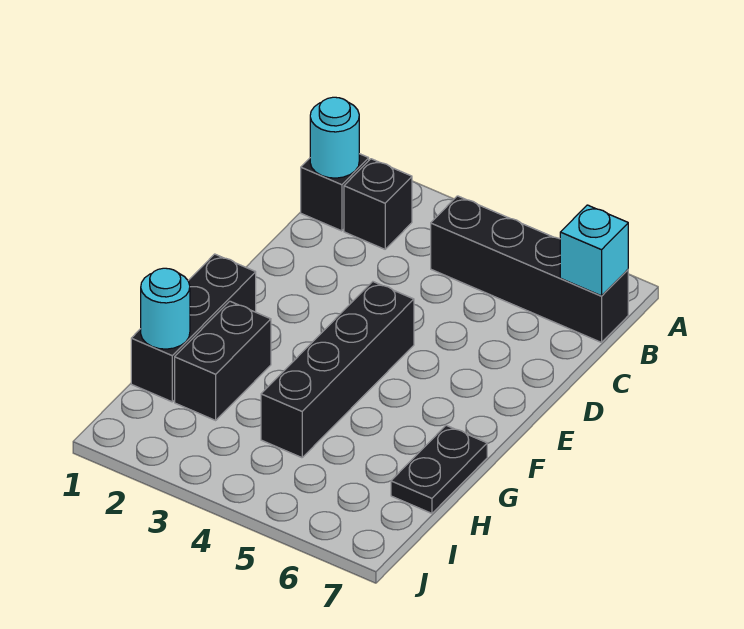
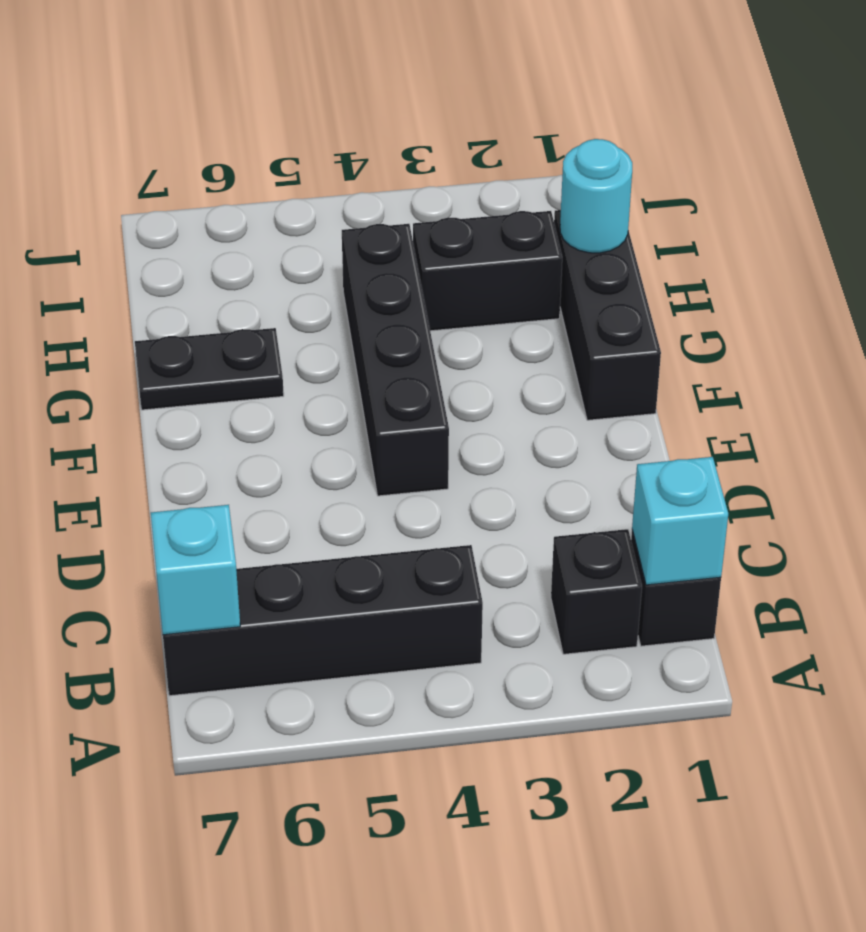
cyan round brick B1 level 2 -> cyan brick B1 level 2
black brick G2:H2 level 1 -> black brick H2:H3 level 1
black plate G7:H7 level 1 -> black plate G6:G7 level 1

